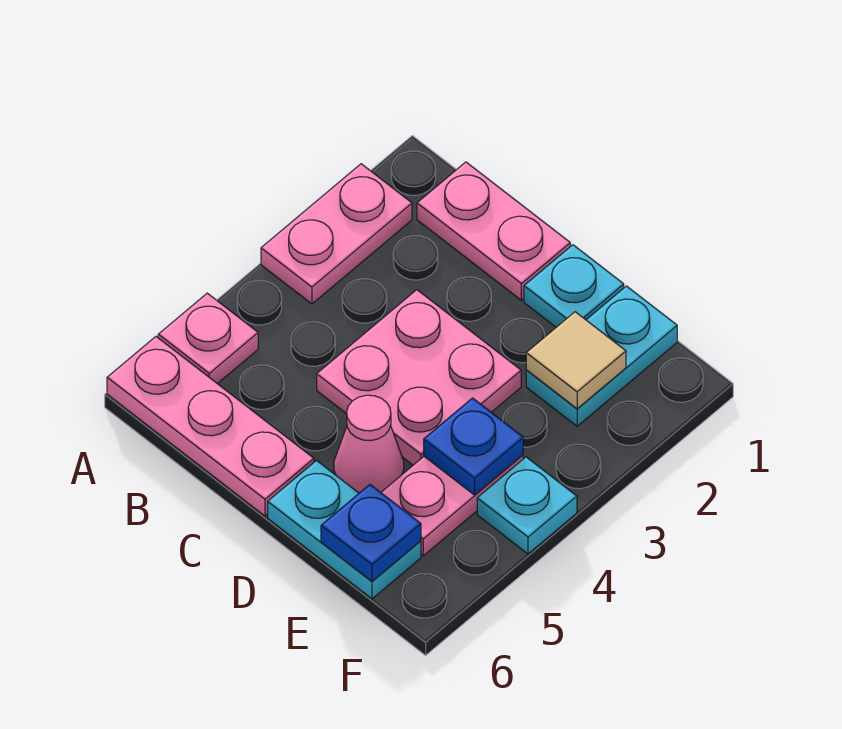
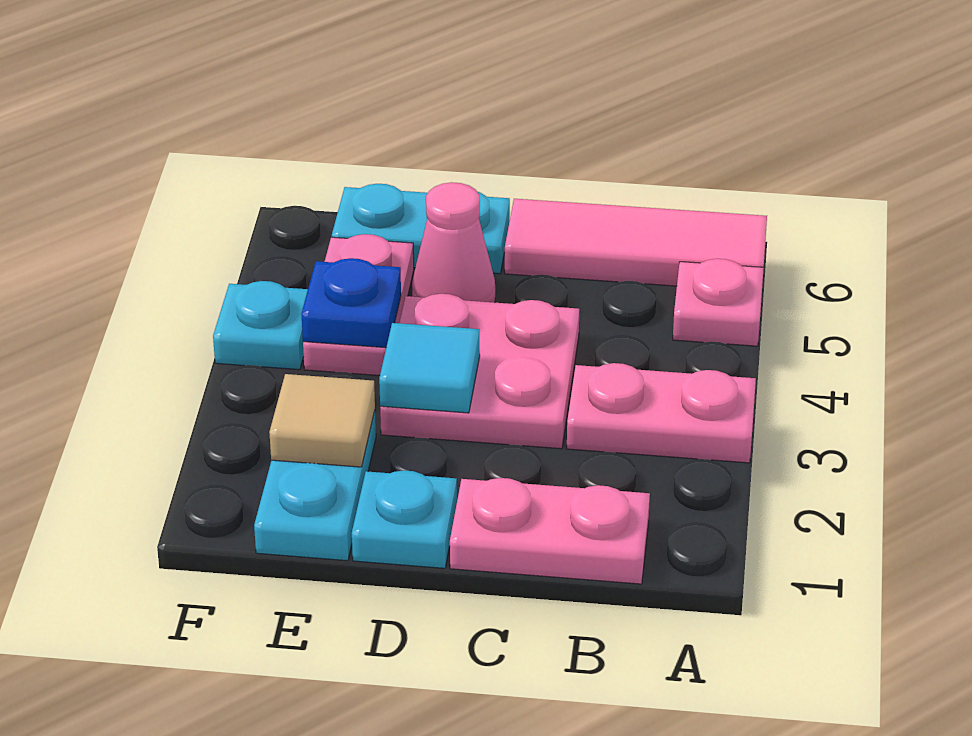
pink plate A2:A3 level 1 -> pink plate A3:B3 level 1
pink plate A6:C6 level 1 -> pink tile A6:C6 level 1
none -> cyan tile D3 level 2
blue plate E6 level 2 -> none

